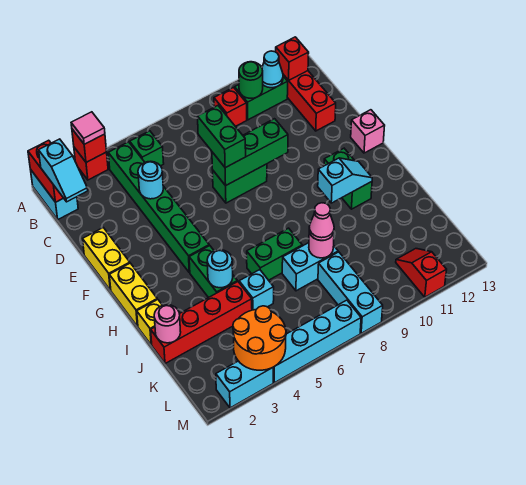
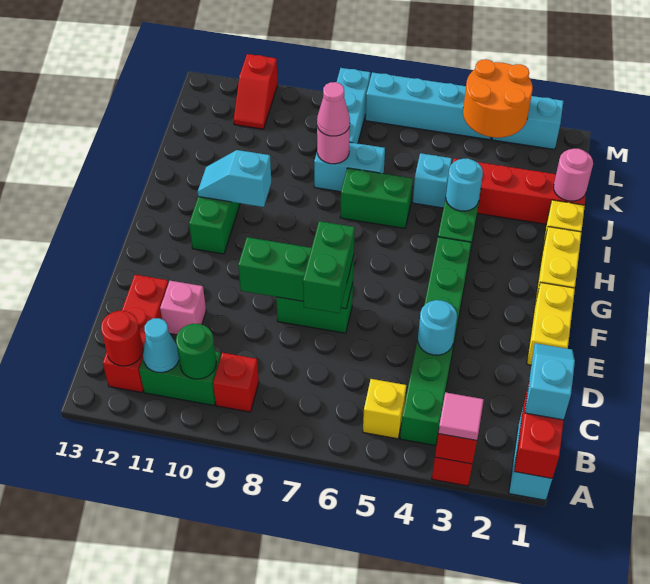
green brick B5 level 1 -> yellow brick B5 level 1
red brick B12 level 2 -> red round brick B12 level 2
pink brick F13 level 1 -> pink brick D11 level 1

